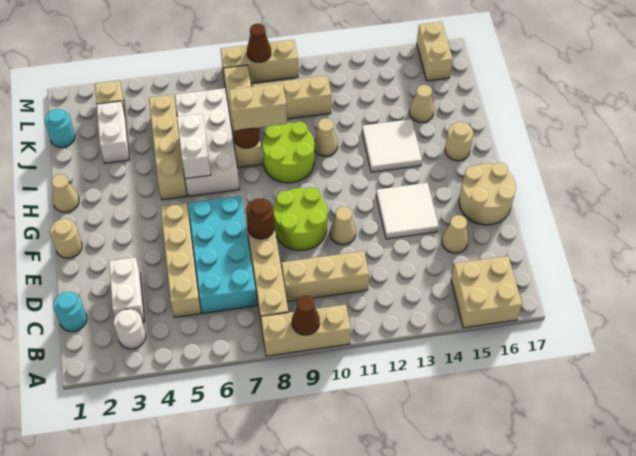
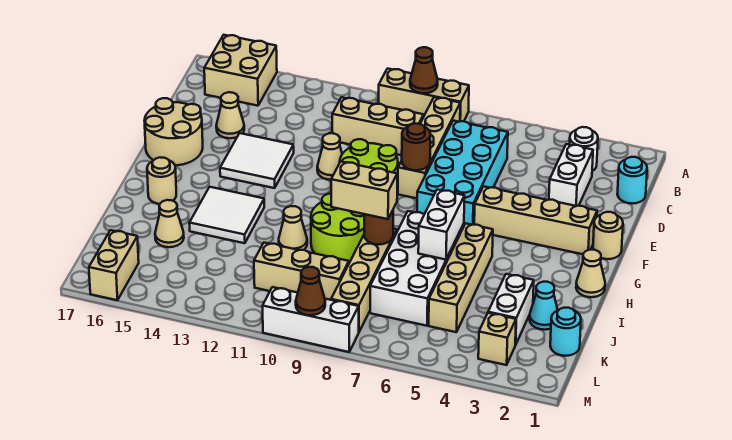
tan brick C5:F5 level 1 -> tan brick F2:F5 level 1
none -> cyan cone J2 level 1
tan brick M8:M10 level 1 -> white brick M8:M10 level 1

